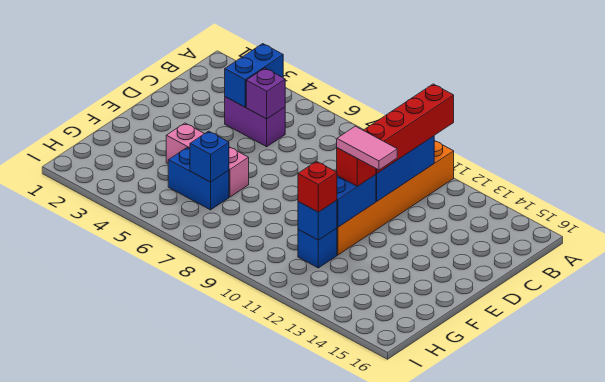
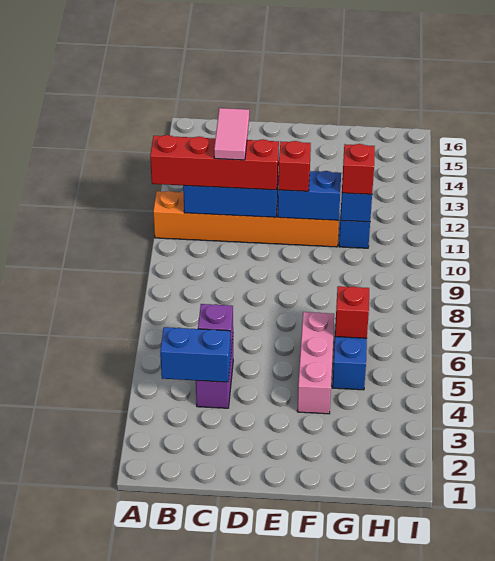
pink tile E11:E12 level 4 -> pink tile C11:C12 level 4
blue brick G6 level 2 -> red brick G6 level 2

